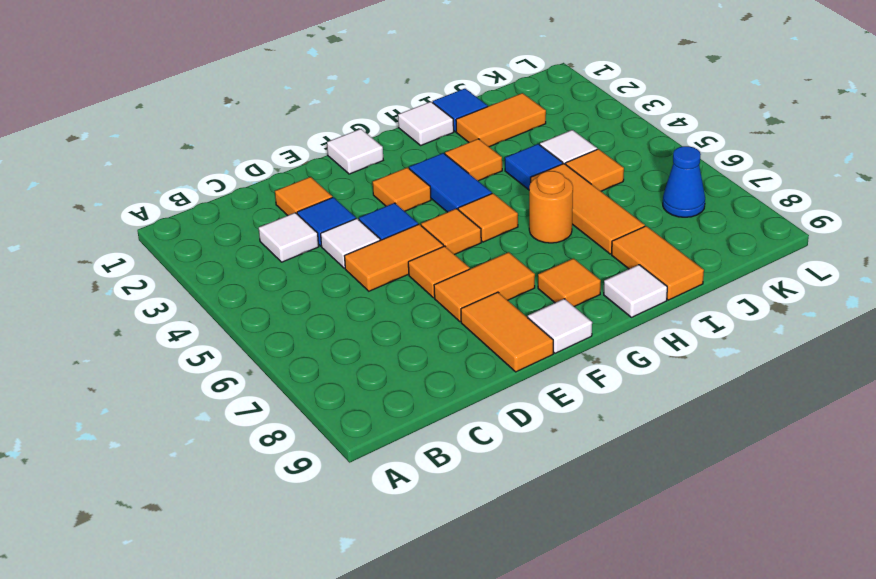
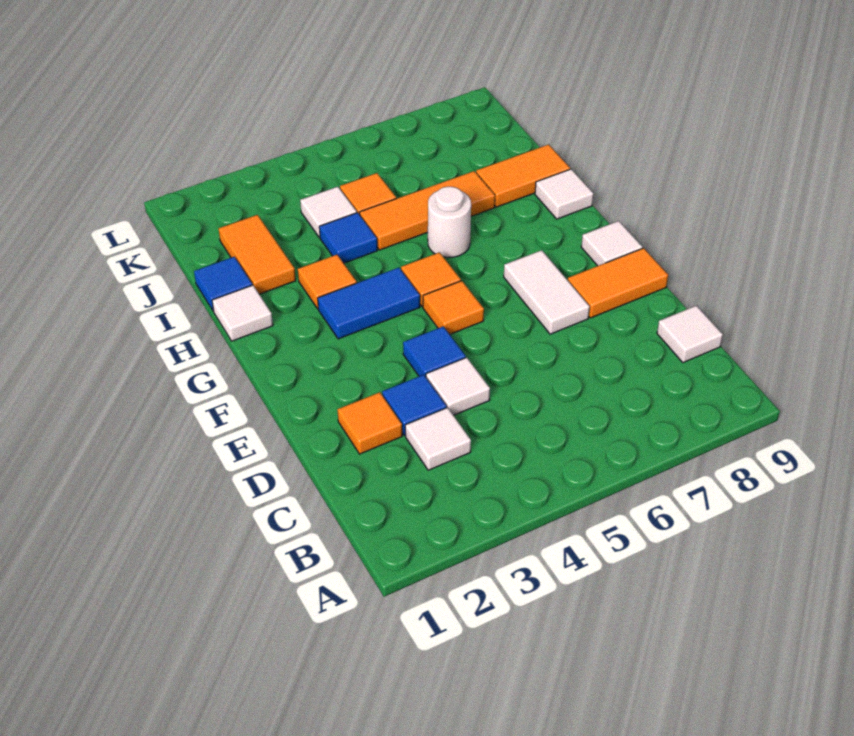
orange tile D5:E5 level 1 -> none
orange tile E6 level 1 -> none
orange tile E7:F7 level 1 -> white tile E7:F7 level 1
white tile F1 level 1 -> white tile C9 level 1
orange tile F3 level 1 -> none
orange tile G8 level 1 -> none
orange round brick H6 level 1 -> white round brick H6 level 1
blue cone K7 level 1 -> none

